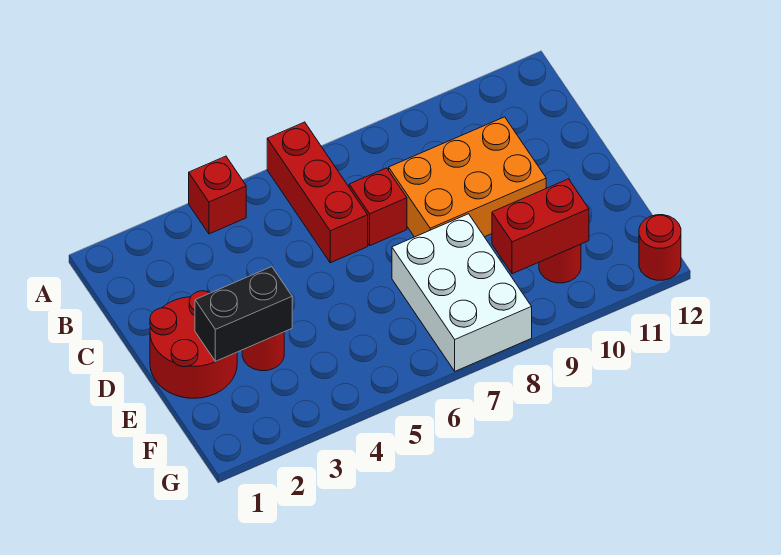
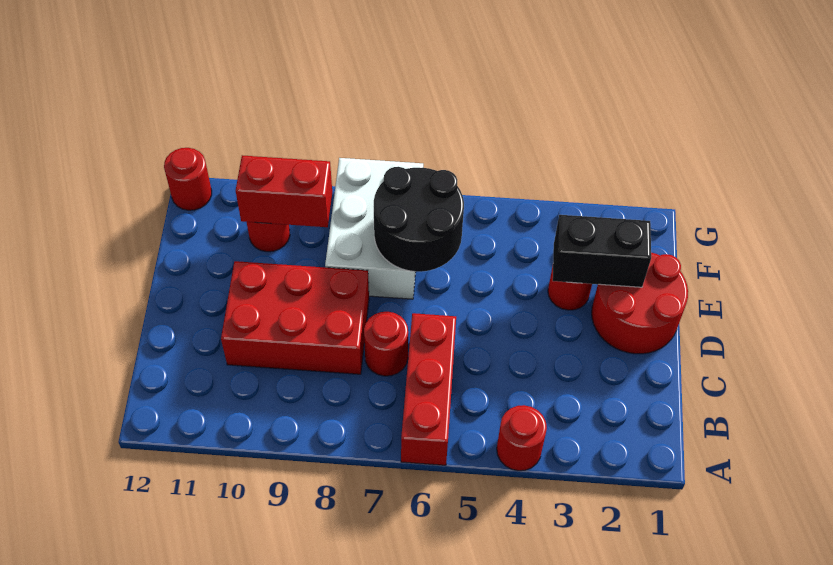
red brick A4 level 1 -> red round brick A4 level 1
red brick C7 level 1 -> red round brick C7 level 1
orange brick C8:D10 level 1 -> red brick C8:D10 level 1
none -> black round brick E6:F7 level 2

